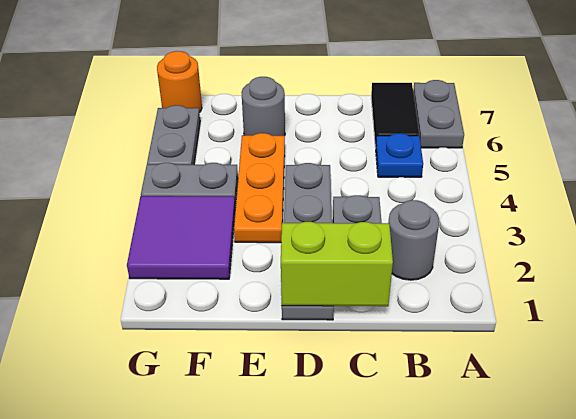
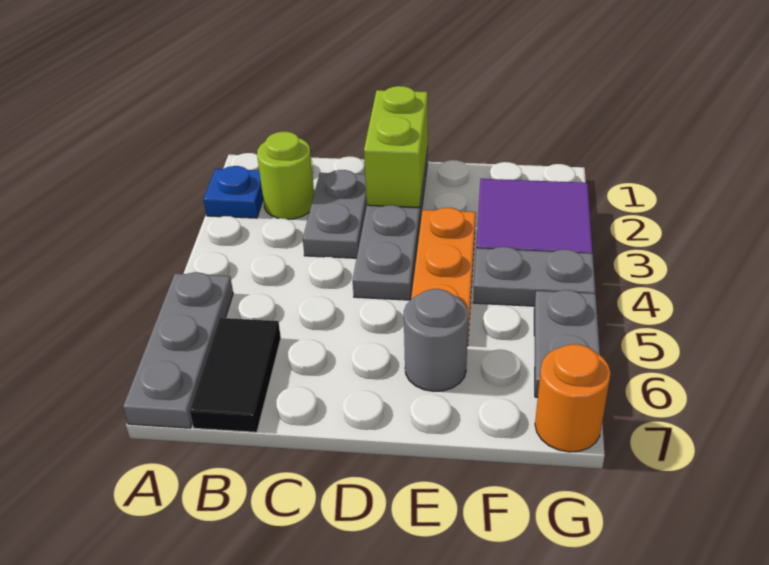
grey plate A6:A7 level 1 -> grey plate A5:A7 level 1
grey round brick B2 level 1 -> lime round brick B2 level 1
blue plate B5 level 1 -> blue plate A2 level 1
lime brick C1:D1 level 2 -> lime brick D1:D2 level 2

